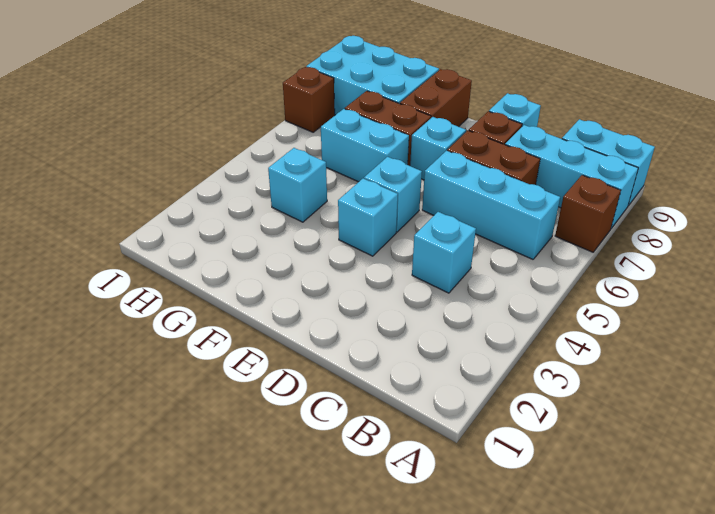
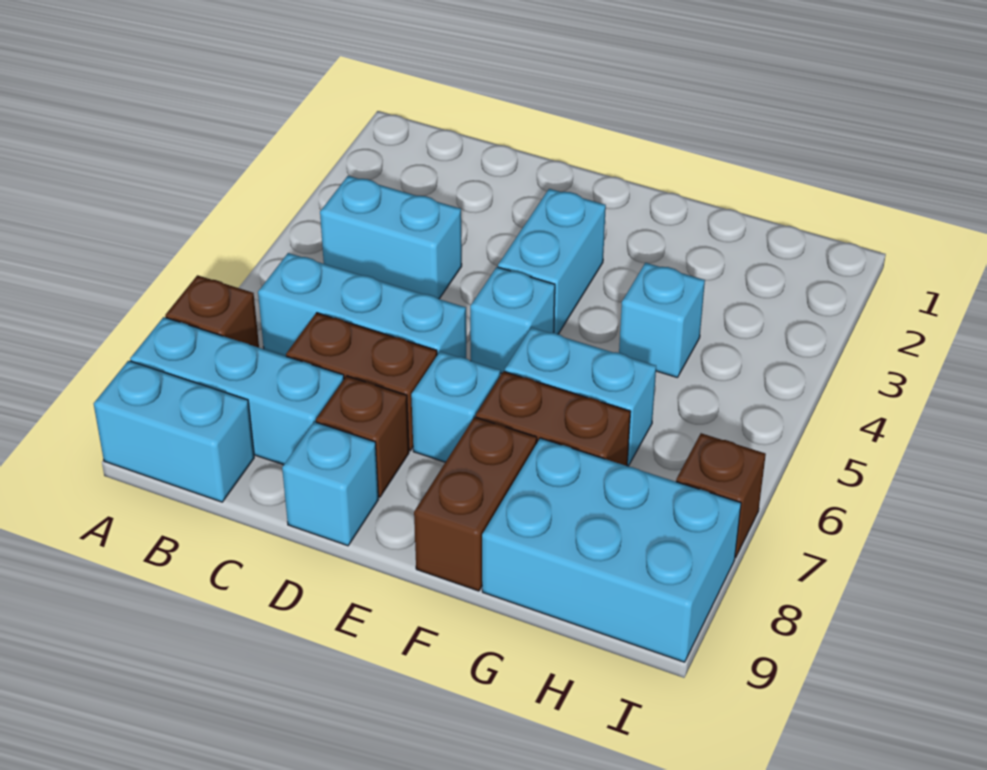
cyan brick C4 level 1 -> cyan brick B4:C4 level 1
cyan brick E4 level 1 -> cyan brick E3:E4 level 1

